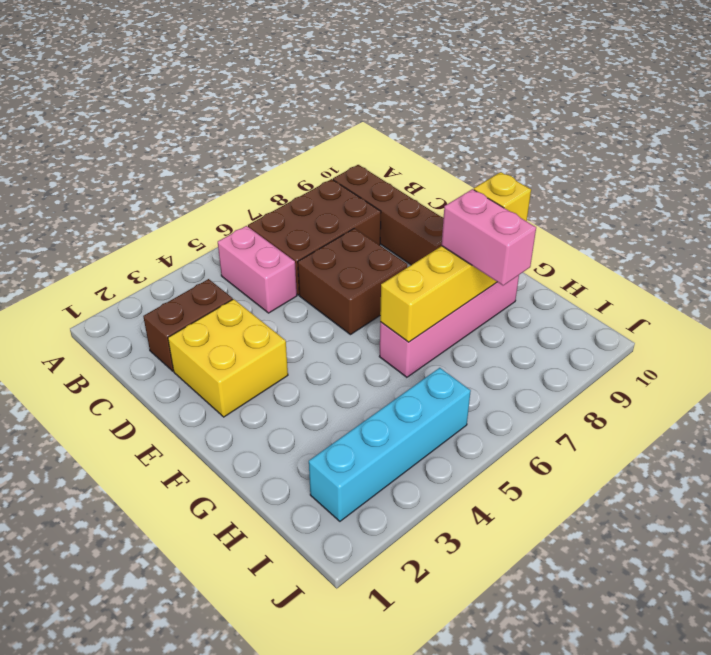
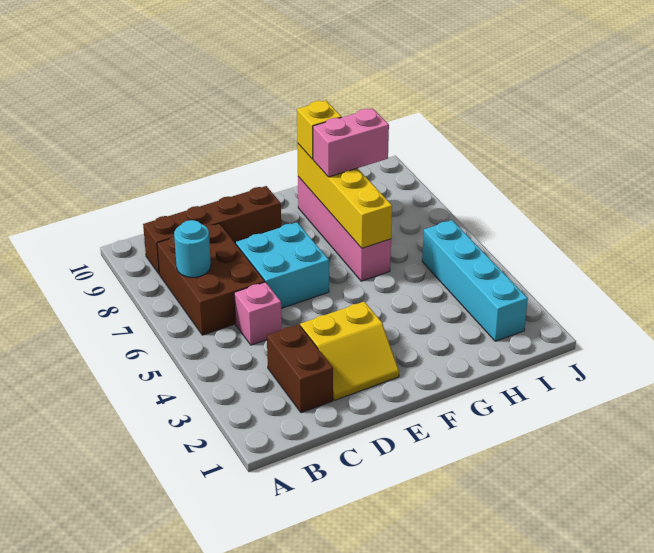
pink brick B5:C5 level 1 -> pink brick C5 level 1
none -> cyan round brick B7 level 2
yellow brick D2:E3 level 1 -> yellow slope D2:E3 level 1 top 3
brown brick D6:E7 level 1 -> cyan brick D6:E7 level 1

